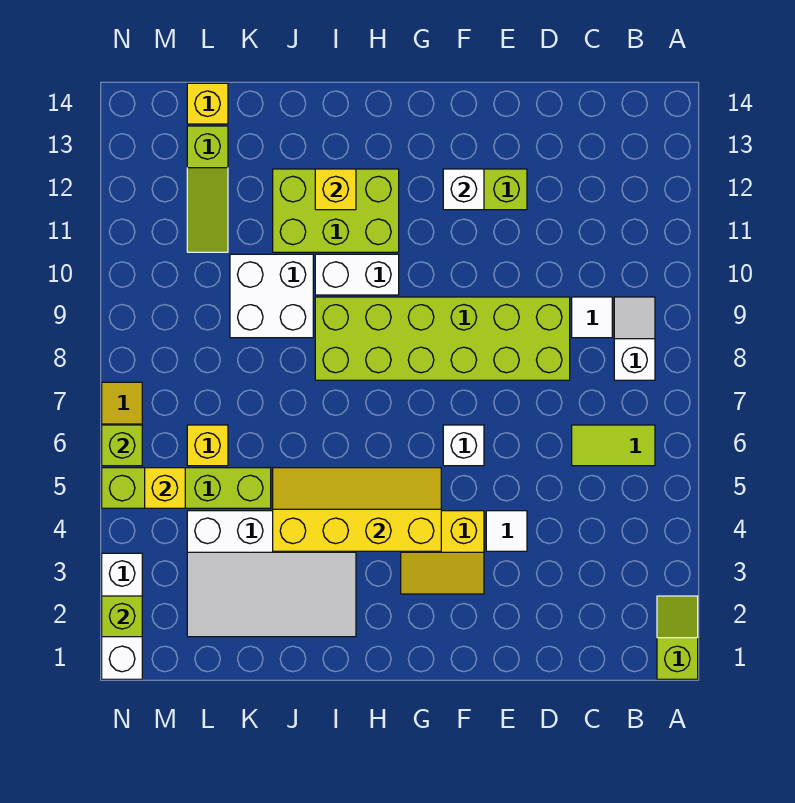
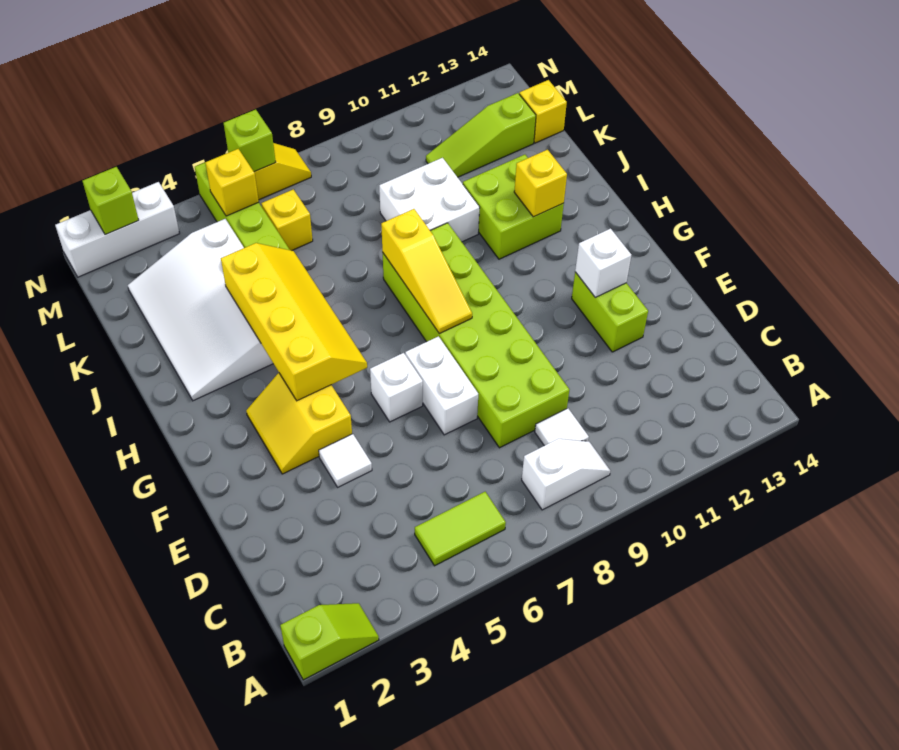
lime tile B6:C6 level 1 -> lime tile B5:B6 level 1
none -> yellow slope G8:I8 level 2 top I
white brick H10:I10 level 1 -> white brick E7:F7 level 1
lime brick H11:J12 level 1 -> lime brick I11:J12 level 1

